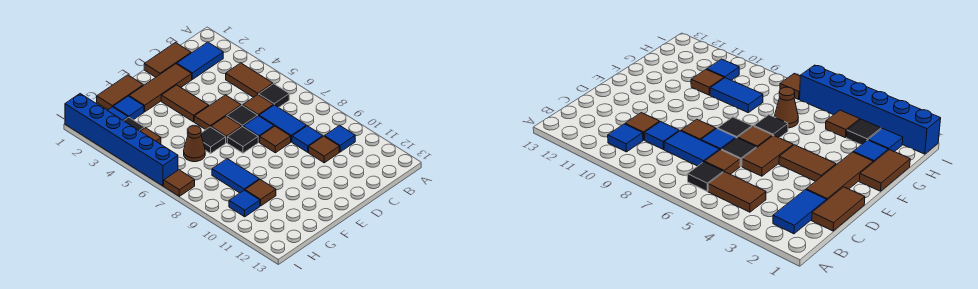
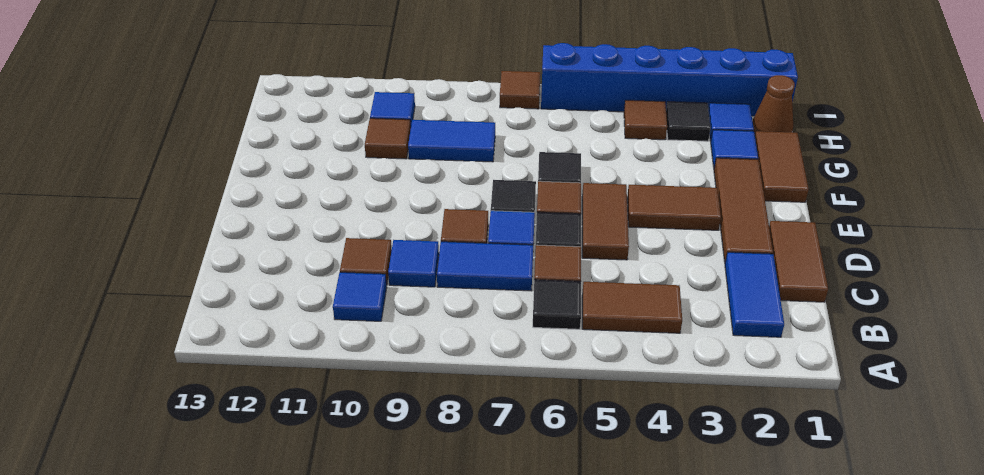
brown cone G6 level 1 -> brown cone H1 level 1

